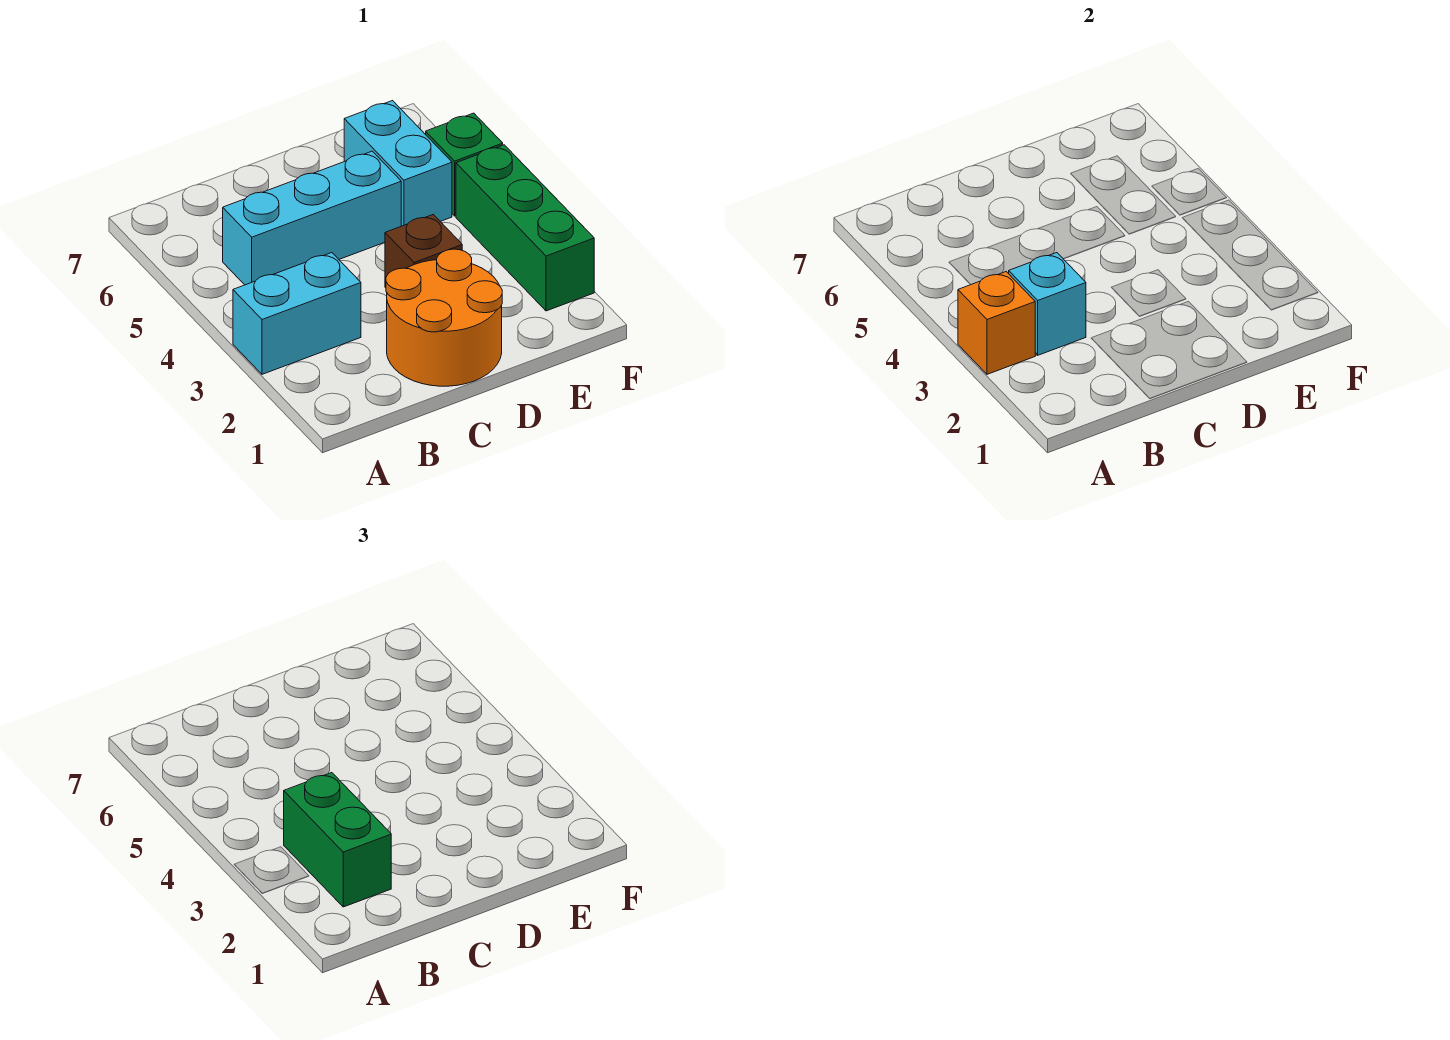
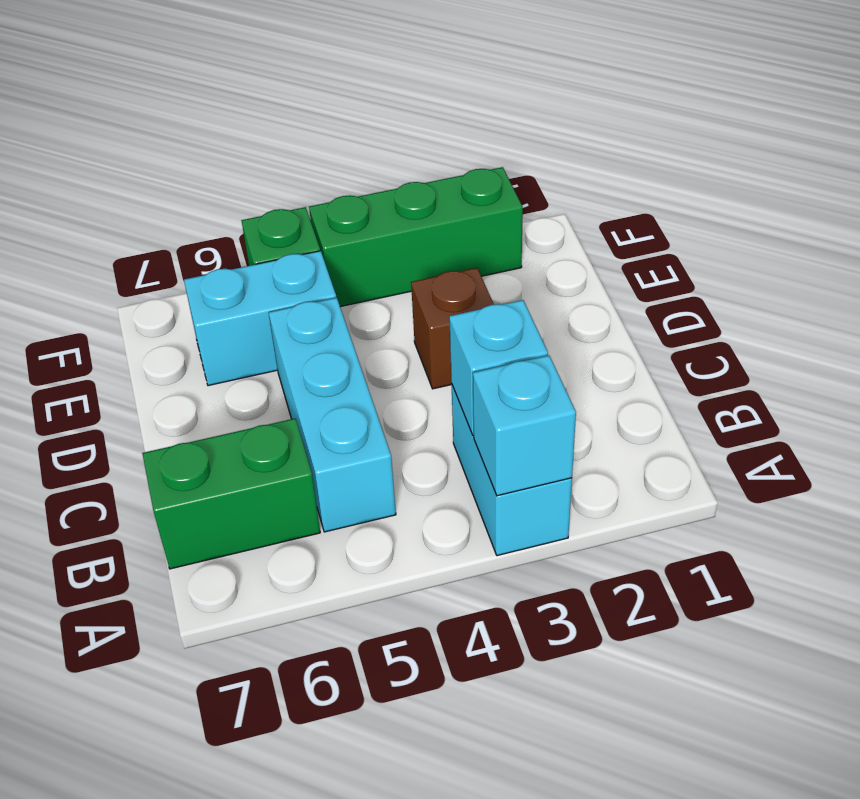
orange brick A3 level 2 -> cyan brick A3 level 2
green brick B2:B3 level 3 -> green brick B6:B7 level 1
orange round brick C1:D2 level 1 -> none

